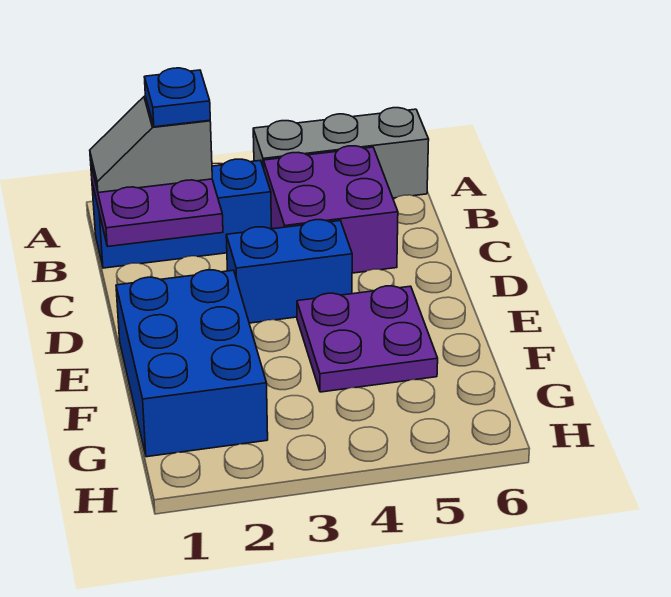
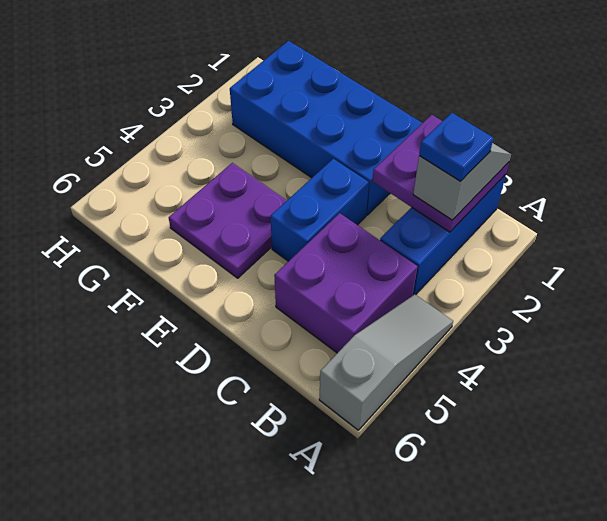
grey brick A4:A6 level 1 -> grey slope A4:A6 level 1 top 6
blue brick E1:G2 level 1 -> blue brick D1:G2 level 1

